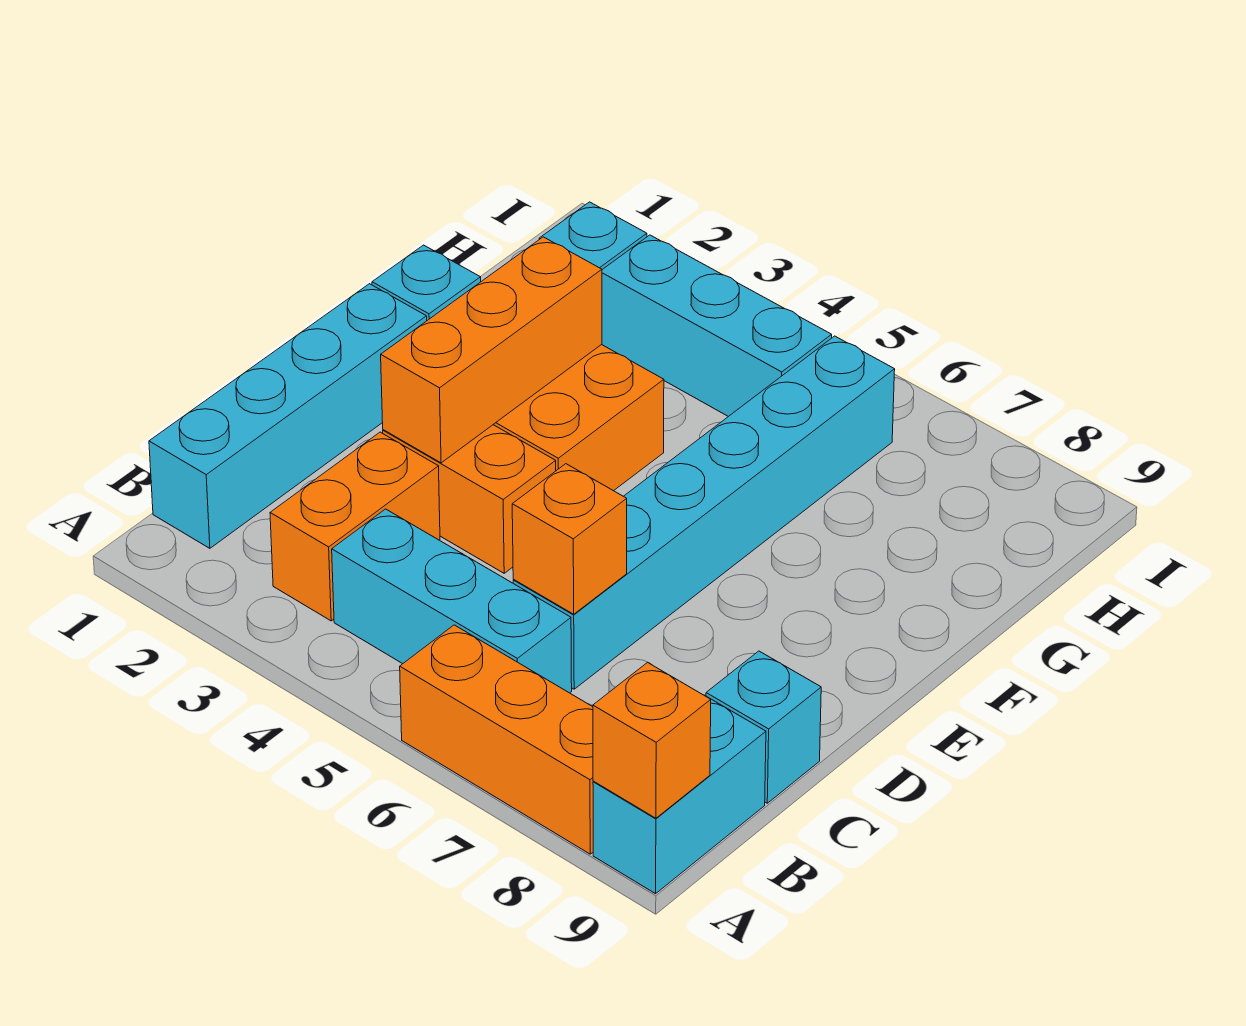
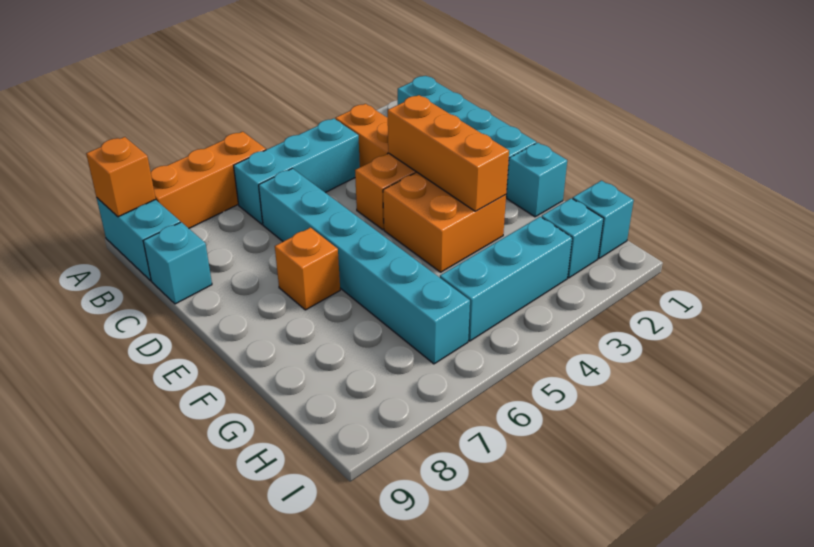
orange brick C6 level 2 -> orange brick E7 level 1
none -> cyan brick H1 level 1

